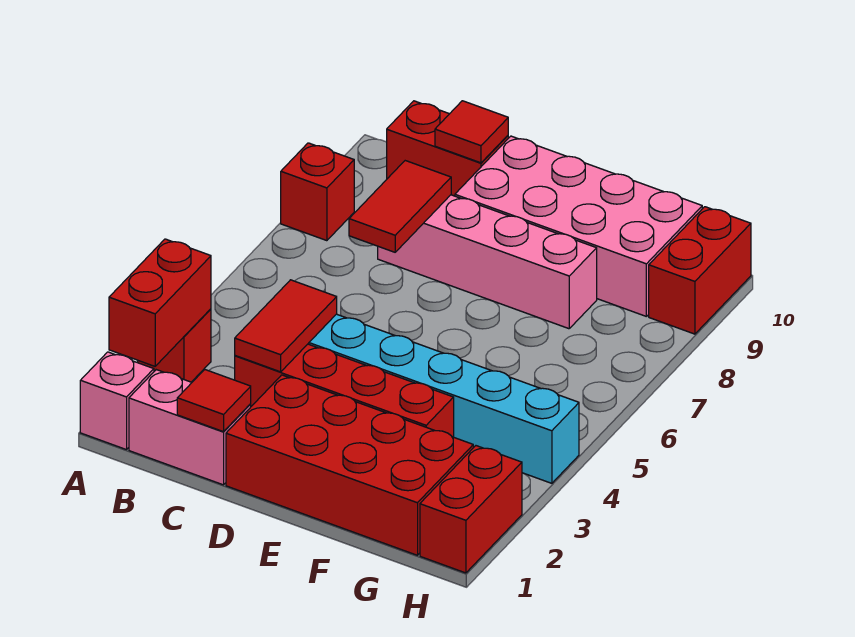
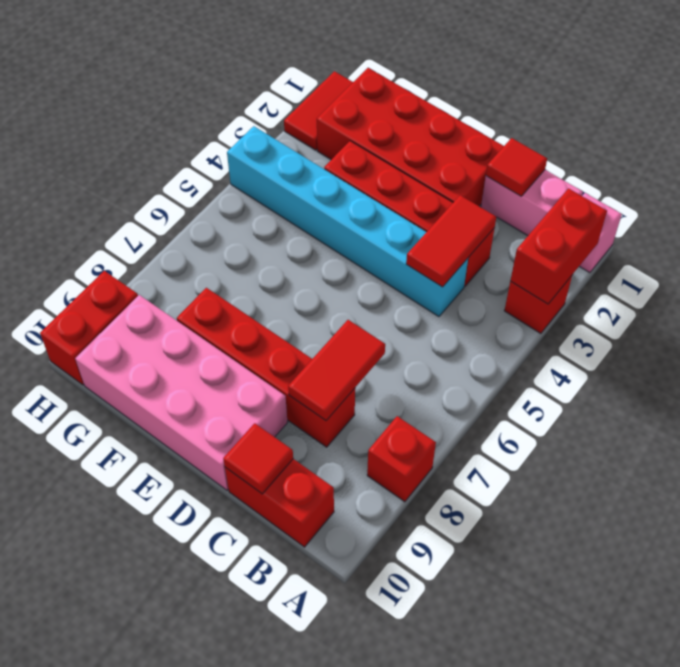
pink brick C8:F8 level 1 -> red brick C8:F8 level 1
red brick H1:H2 level 1 -> red tile H1:H2 level 1

